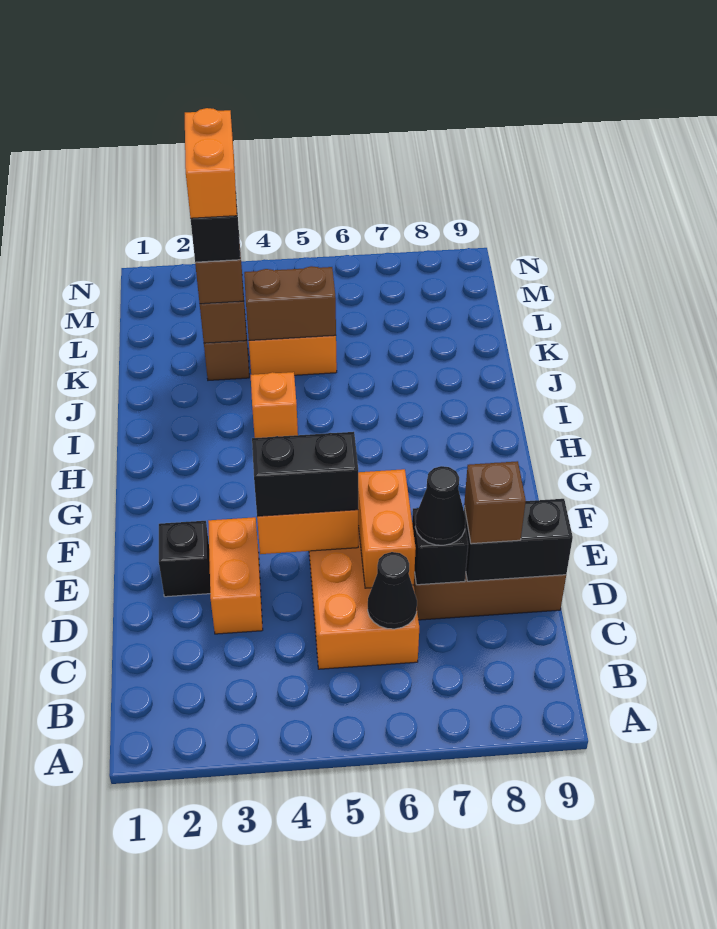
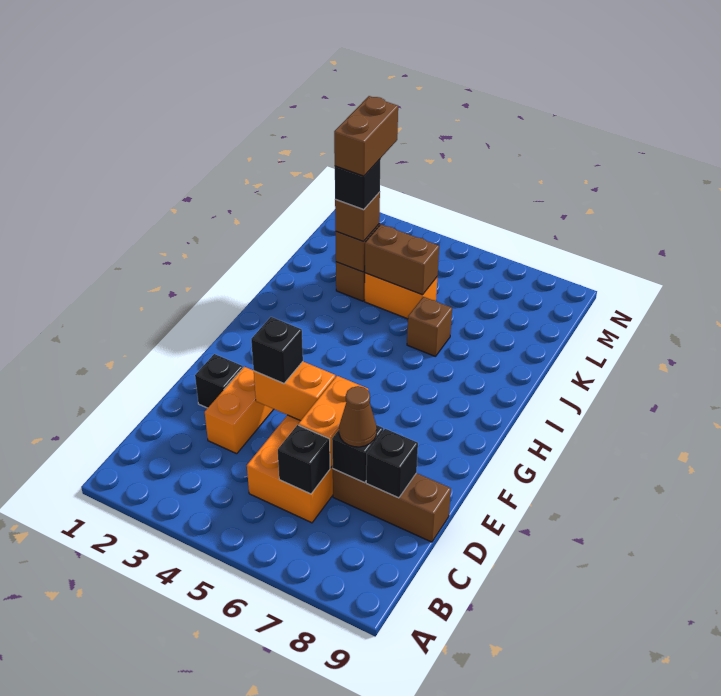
black cone C6 level 2 -> black brick C6 level 2
black cone D7 level 3 -> brown cone D7 level 3
black brick D8:D9 level 2 -> black brick D8 level 2
brown brick D8 level 3 -> brown brick J6 level 1
black brick E4:E5 level 3 -> black brick E4 level 3
orange brick I4 level 1 -> none
orange brick K3:L3 level 5 -> brown brick K3:L3 level 5

